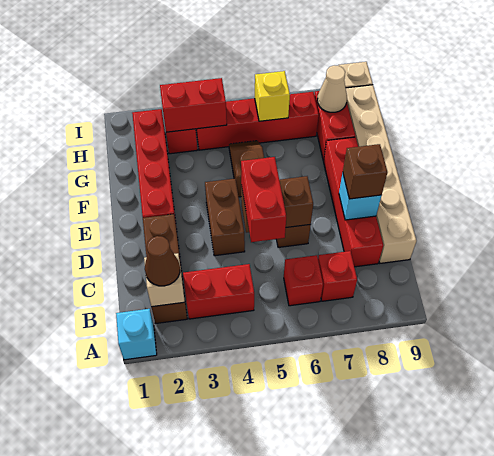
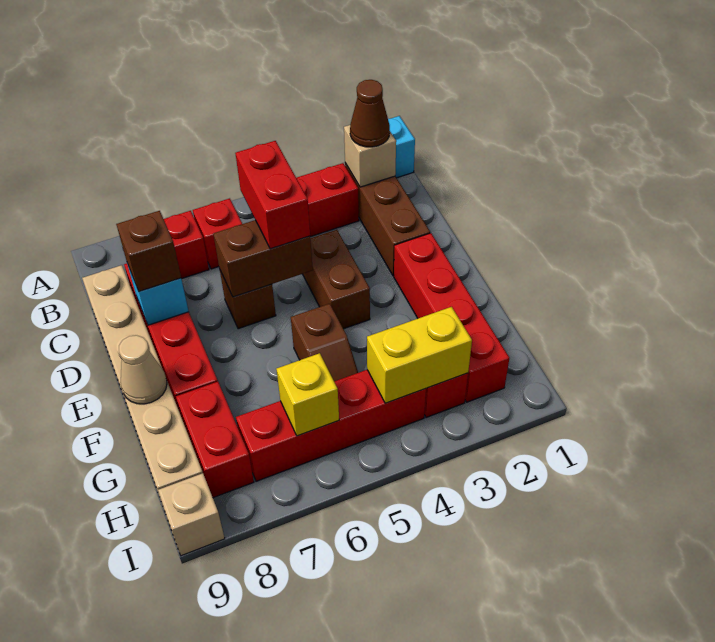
red brick H3:H4 level 2 -> yellow brick H3:H4 level 2
tan cone H8 level 2 -> tan cone F9 level 2

